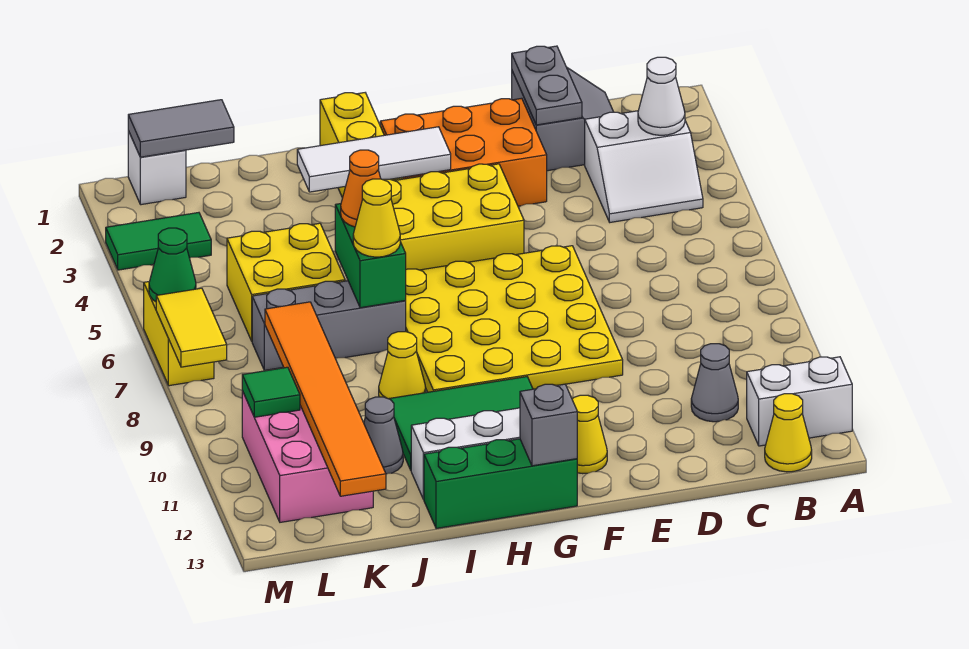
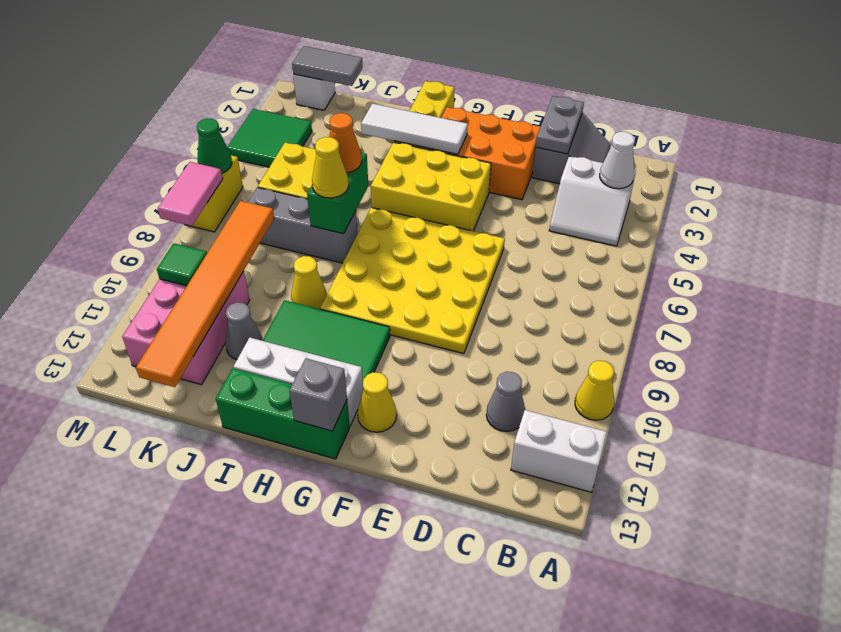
yellow cone B13 level 1 -> yellow cone A10 level 1
green tile L3:M3 level 1 -> green tile L3:M4 level 1
yellow tile M7:M8 level 2 -> pink tile M7:M8 level 2

